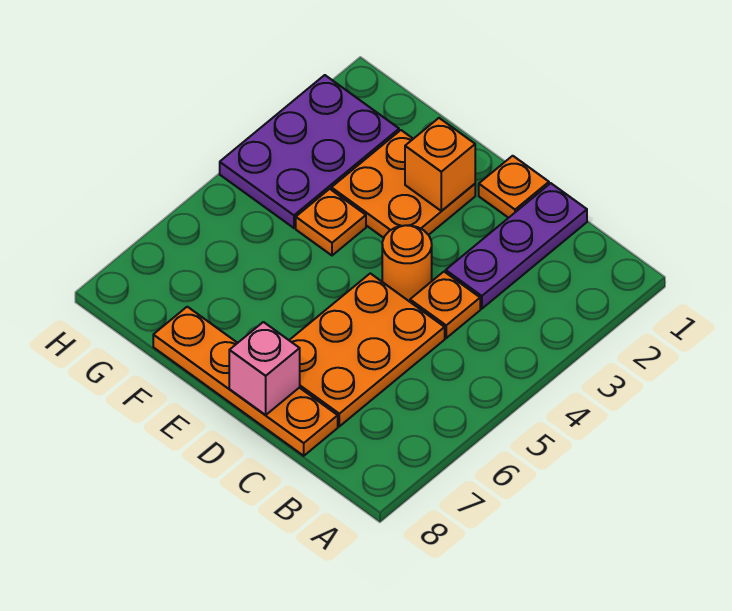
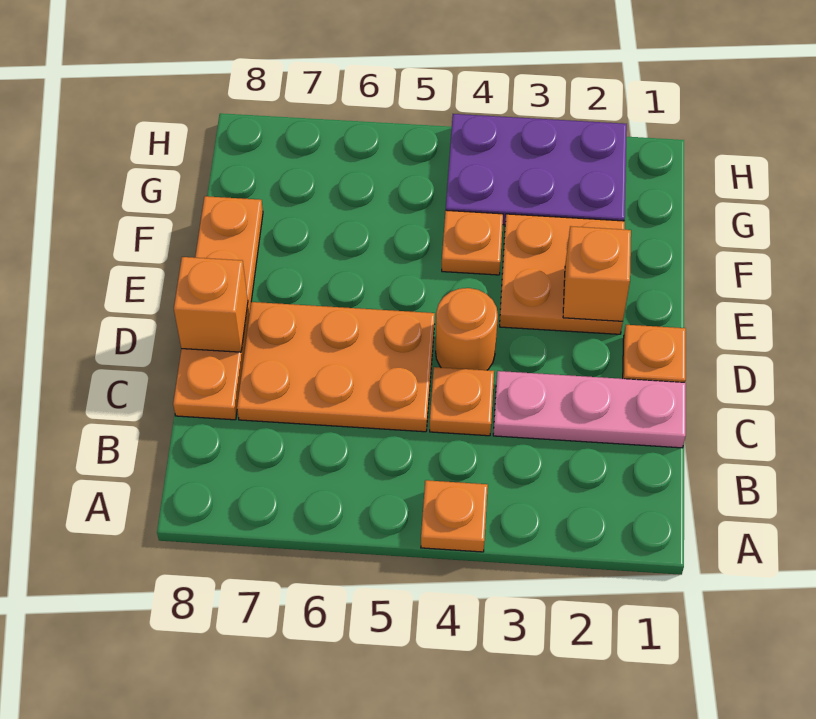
none -> orange plate A4 level 1
purple plate C1:C3 level 1 -> pink plate C1:C3 level 1
pink brick D8 level 2 -> orange brick D8 level 2

